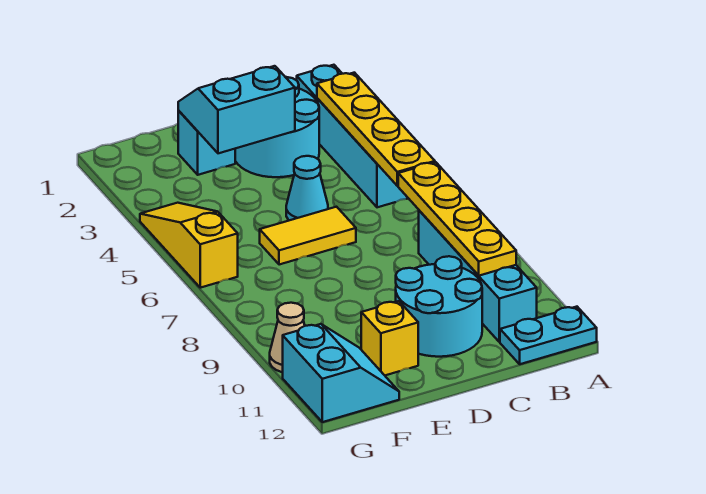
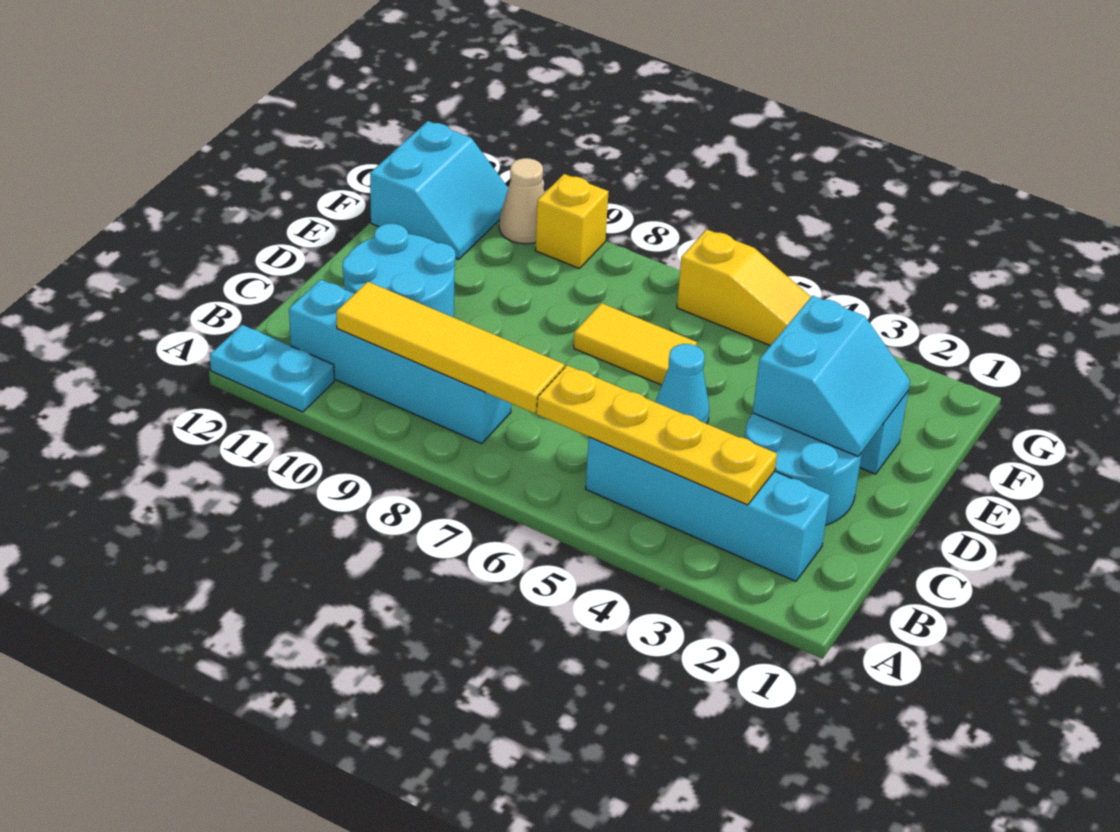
cyan plate A12:B12 level 1 -> cyan plate A11:A12 level 1
yellow plate B7:B10 level 2 -> yellow tile B7:B10 level 2
yellow tile D6:E6 level 1 -> yellow tile E6:E7 level 1
yellow brick E11 level 1 -> yellow brick G9 level 1
cyan slope F11:G12 level 1 top G -> cyan slope F11:G12 level 1 top 12

